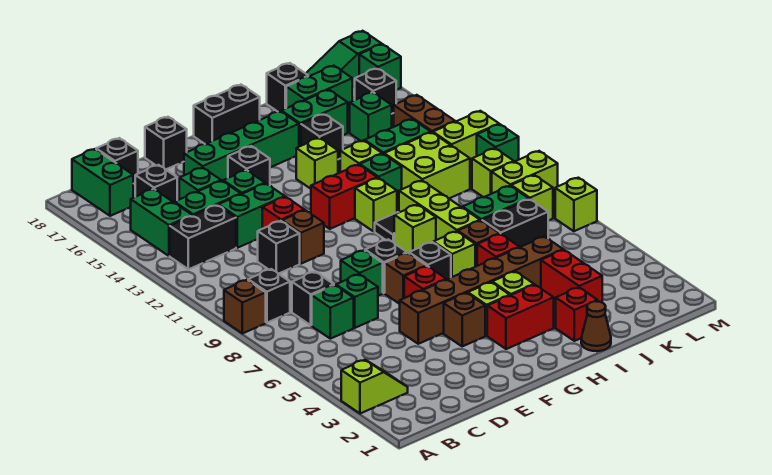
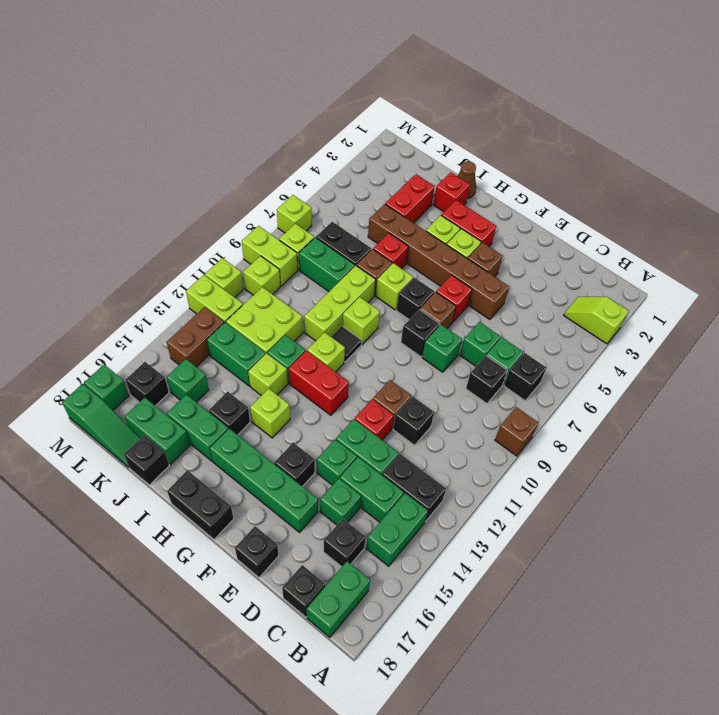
black brick B9 level 1 -> black brick B7 level 1
green brick M11 level 1 -> lime brick M11 level 1

